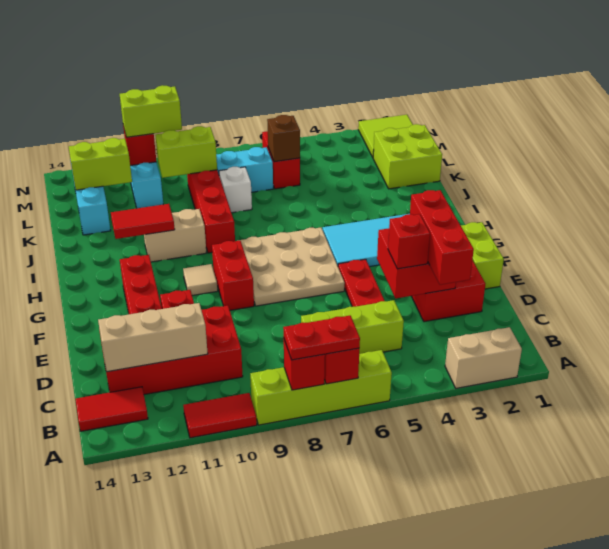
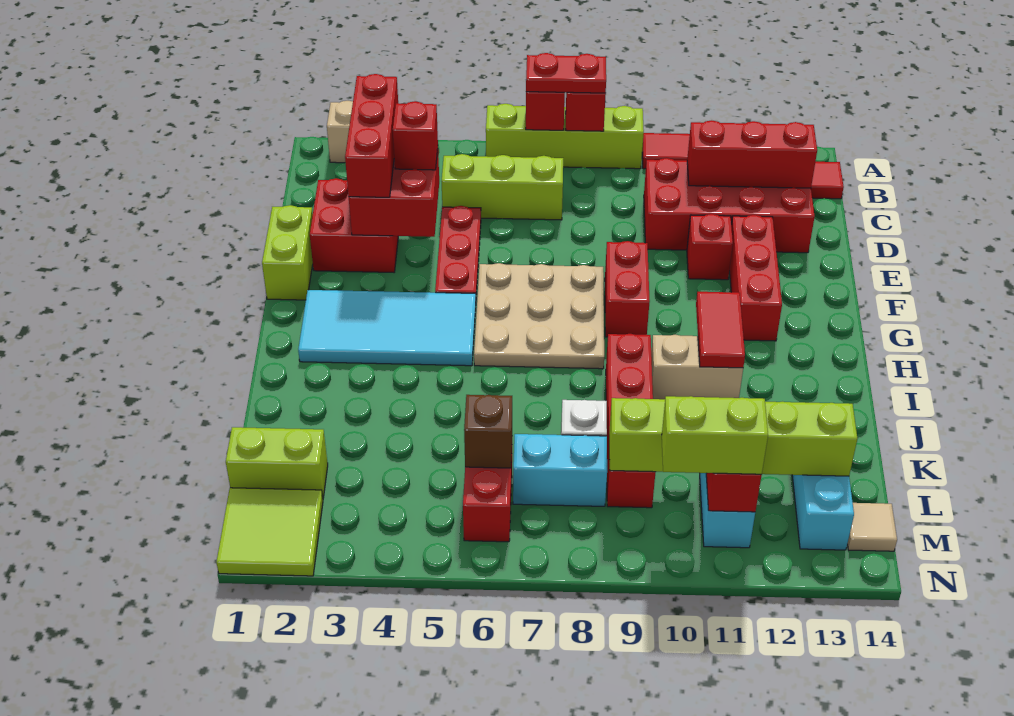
tan brick C11:C13 level 2 -> red brick C11:C13 level 2
tan tile G10 level 1 -> tan tile M14 level 1
red tile I11:I12 level 2 -> red tile H11:I11 level 2
lime brick K1:L2 level 1 -> lime brick L1:L2 level 1

